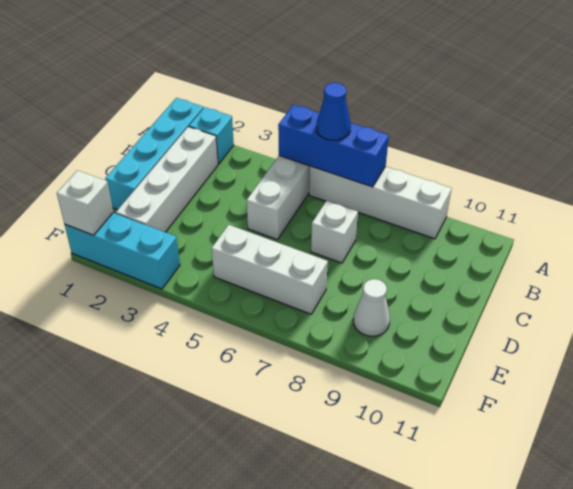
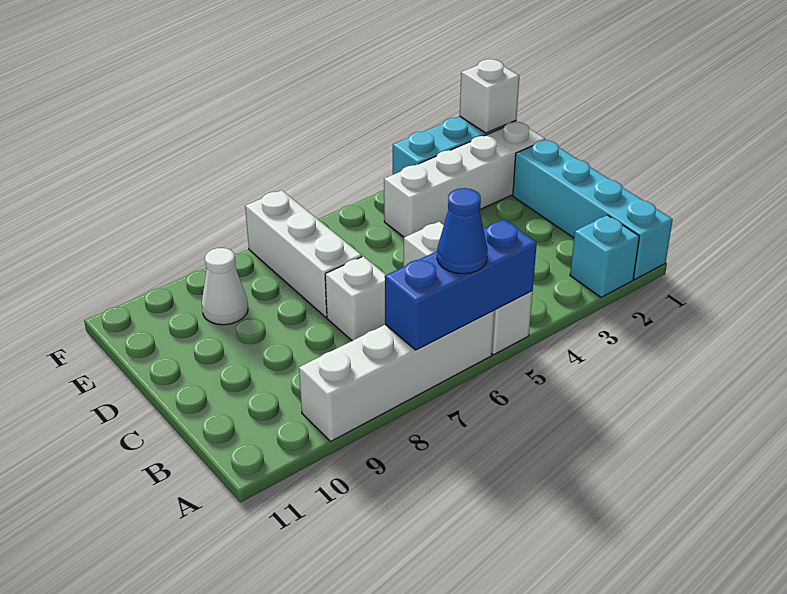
white brick B2:E2 level 1 -> white brick E1:E4 level 1
white brick E5:E7 level 1 -> white brick D7:F7 level 1

